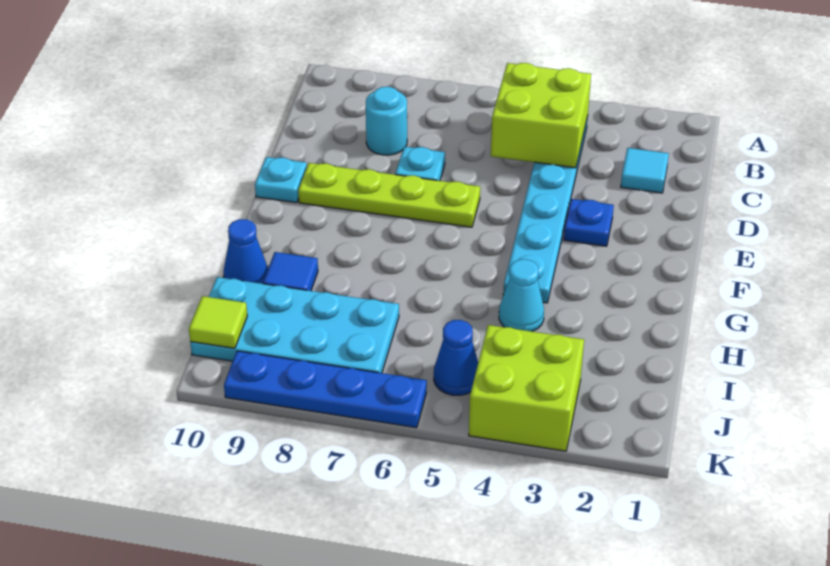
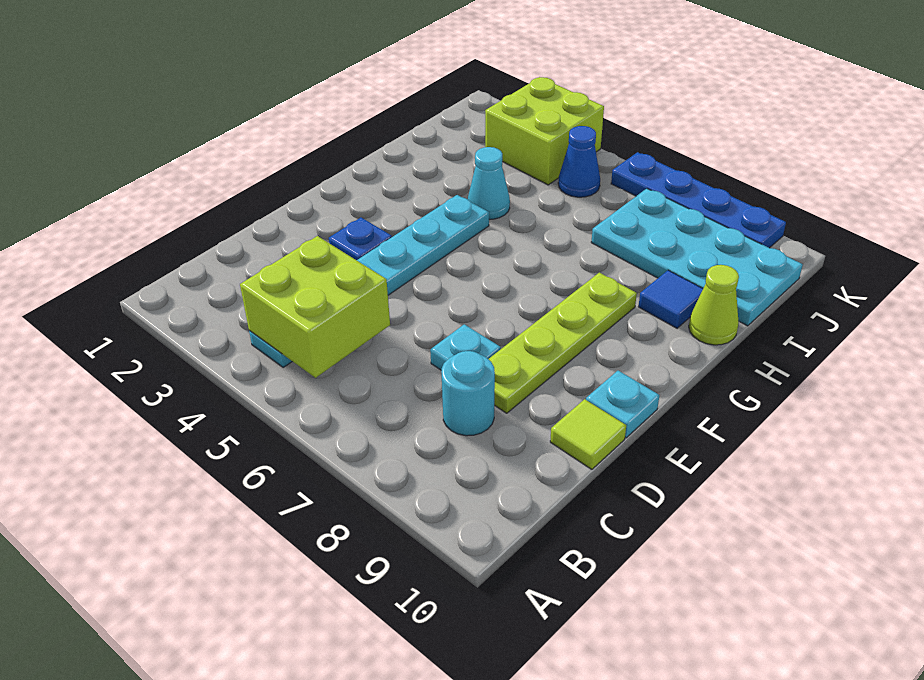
cyan tile C2 level 1 -> none
lime plate E6:E9 level 1 -> lime plate D8:G8 level 1
blue cone H10 level 1 -> lime cone H10 level 1
lime tile J10 level 2 -> lime tile D10 level 1

